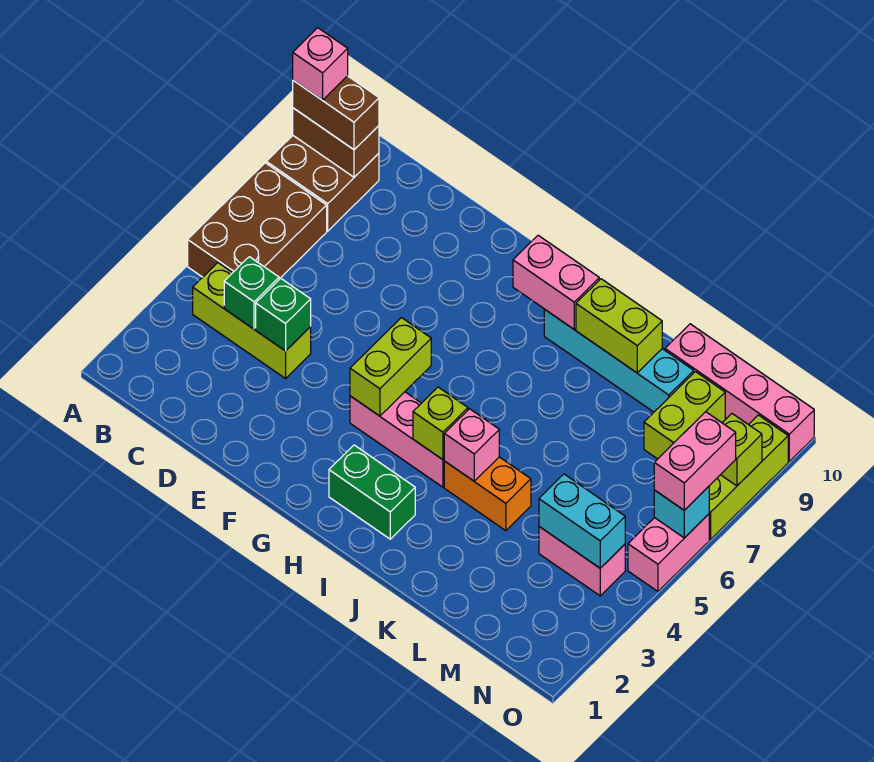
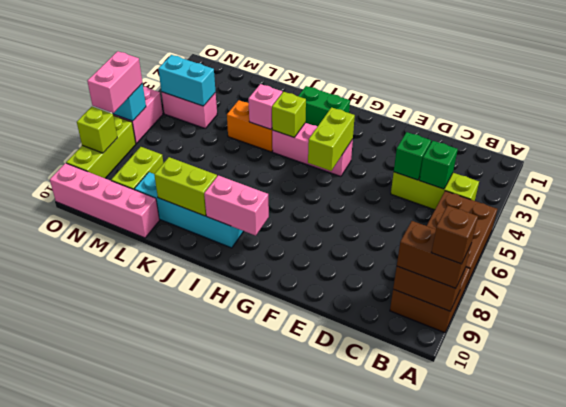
pink brick A9 level 4 -> brown brick A9 level 4

